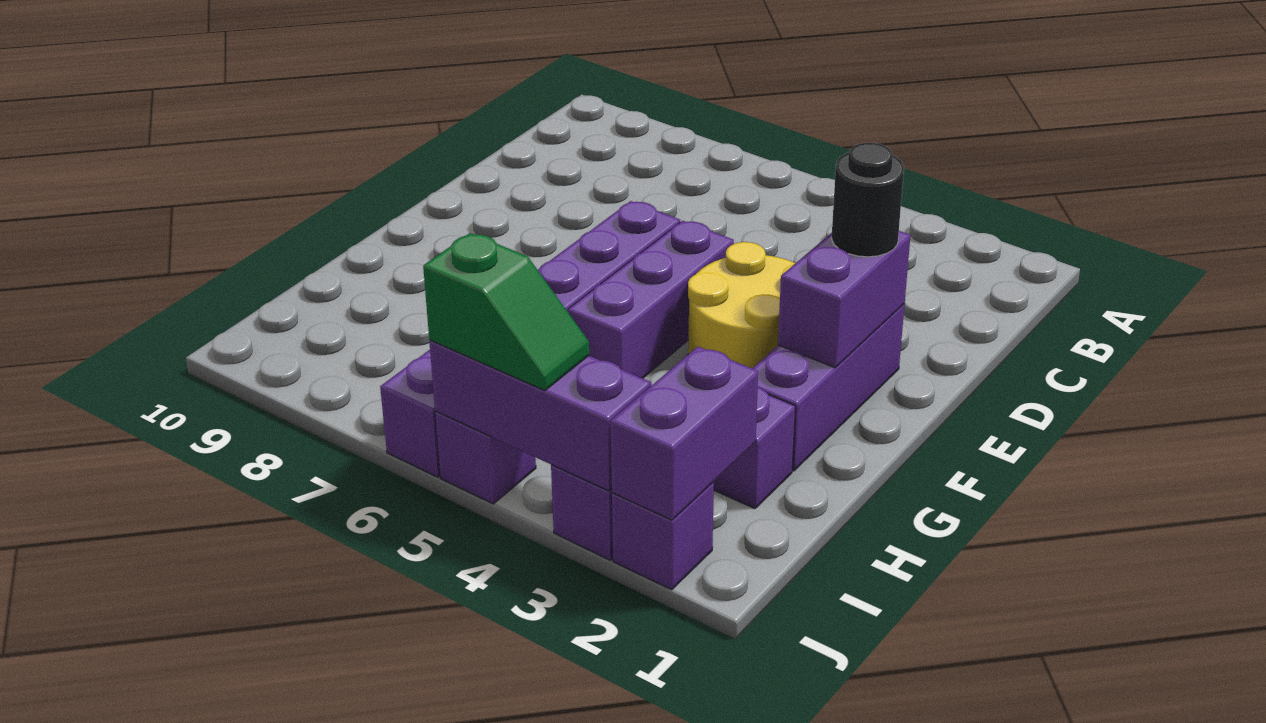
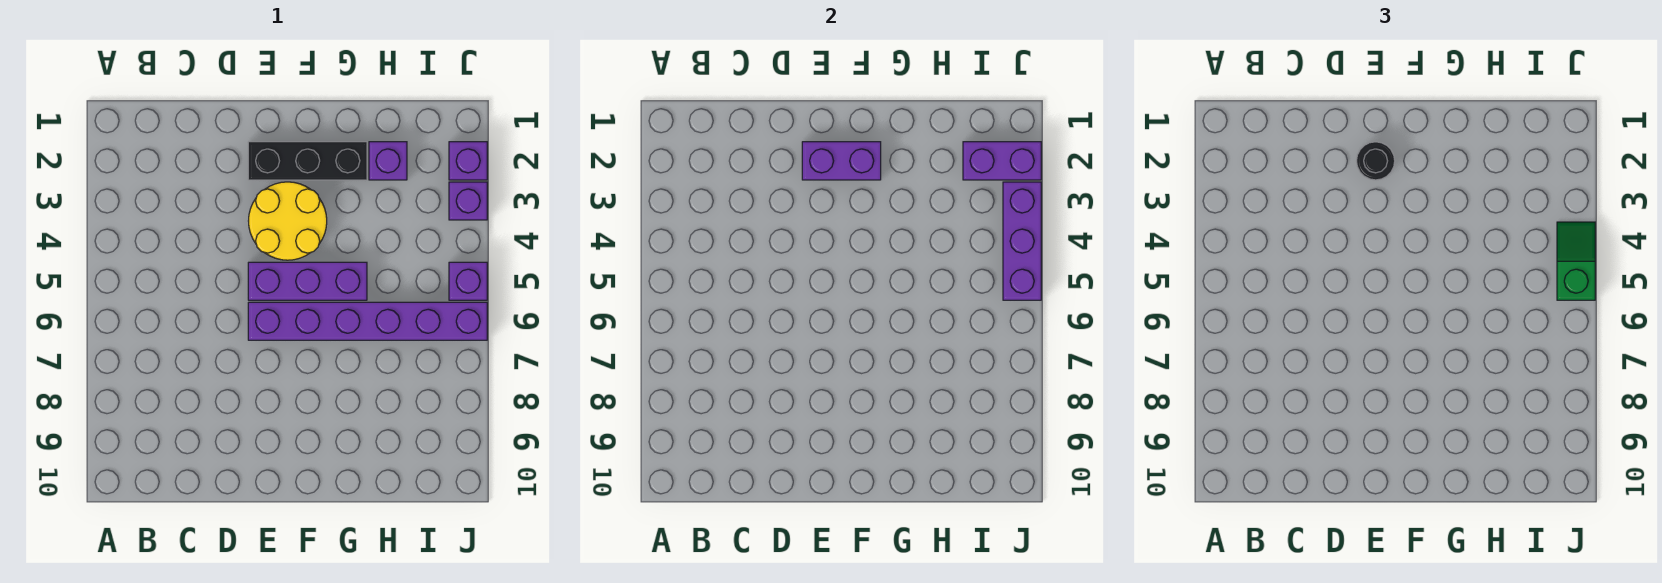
purple brick E2:G2 level 1 -> black brick E2:G2 level 1

